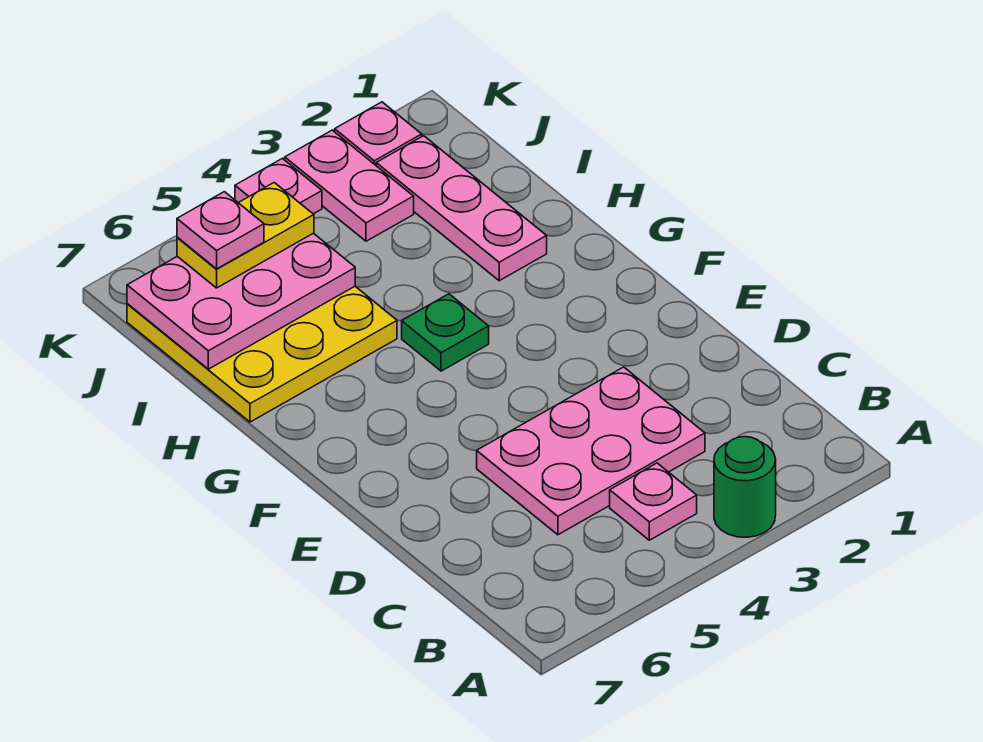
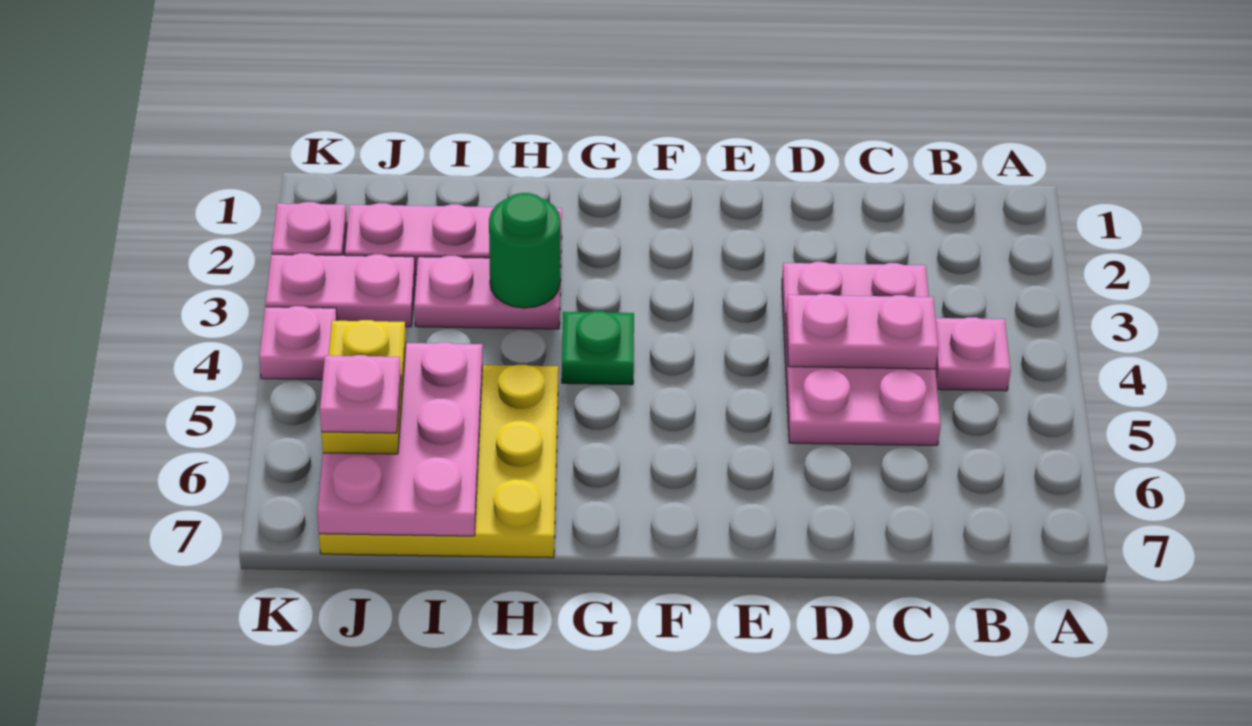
green round brick A3 level 1 -> green round brick H3 level 2
none -> pink plate C4:D4 level 2
none -> pink plate H3:I3 level 1

